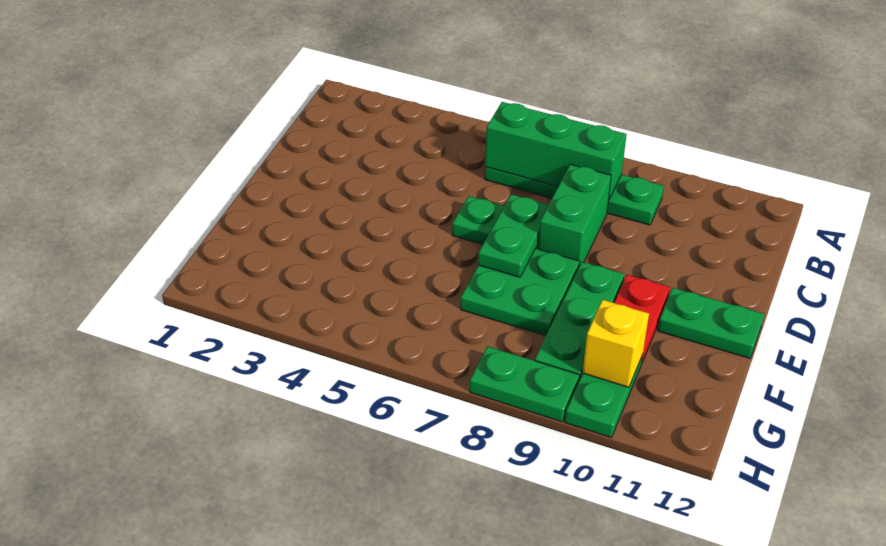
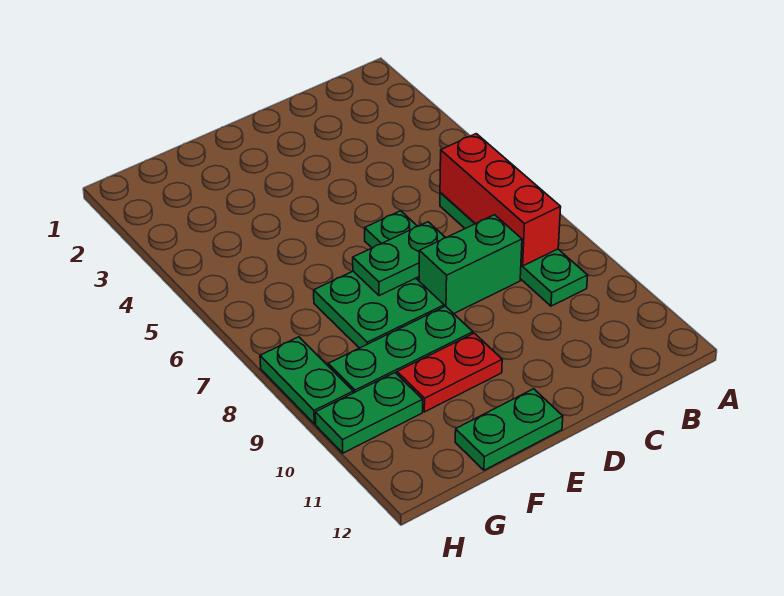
green brick B6:B8 level 2 -> red brick B6:B8 level 2
green plate E11:E12 level 1 -> green plate E12:F12 level 1
yellow brick G10 level 2 -> none

